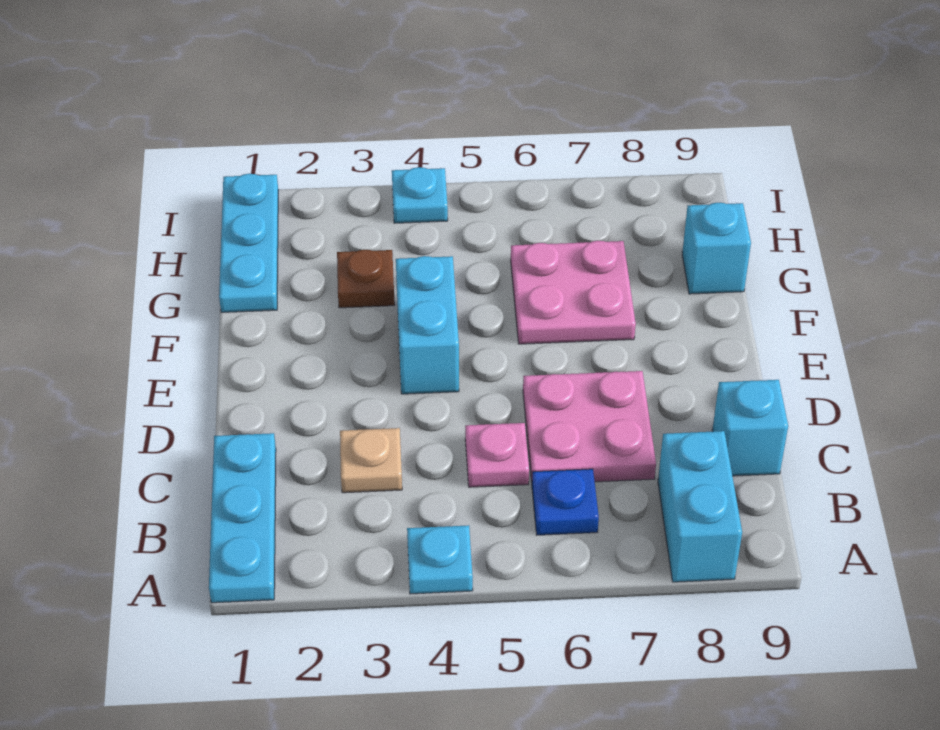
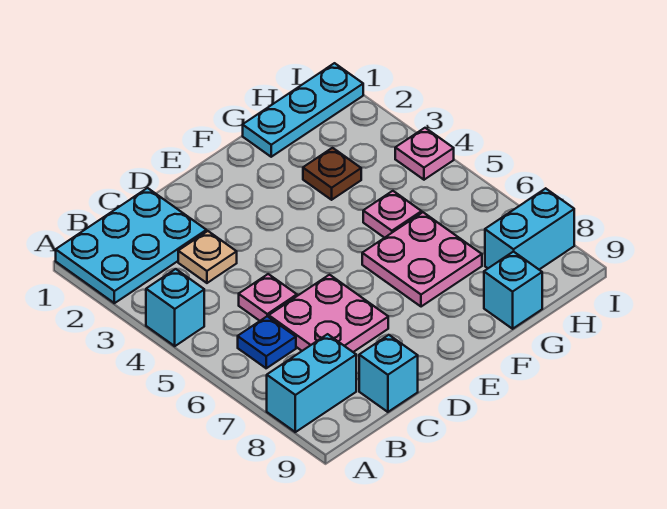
cyan plate A1:C1 level 1 -> cyan plate A1:C2 level 1
cyan plate A4 level 1 -> cyan brick A4 level 1
cyan brick E4:F4 level 1 -> cyan brick H8:I8 level 1
none -> pink plate G5 level 1
cyan plate I4 level 1 -> pink plate I4 level 1

